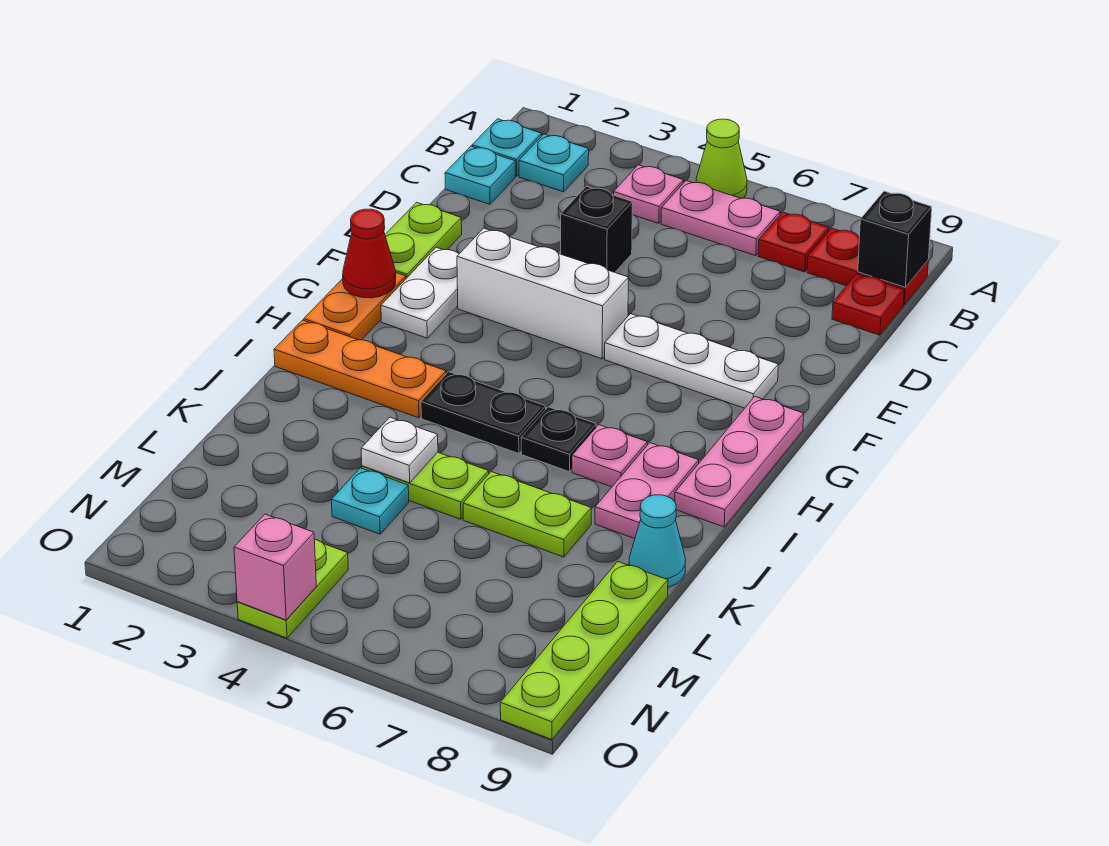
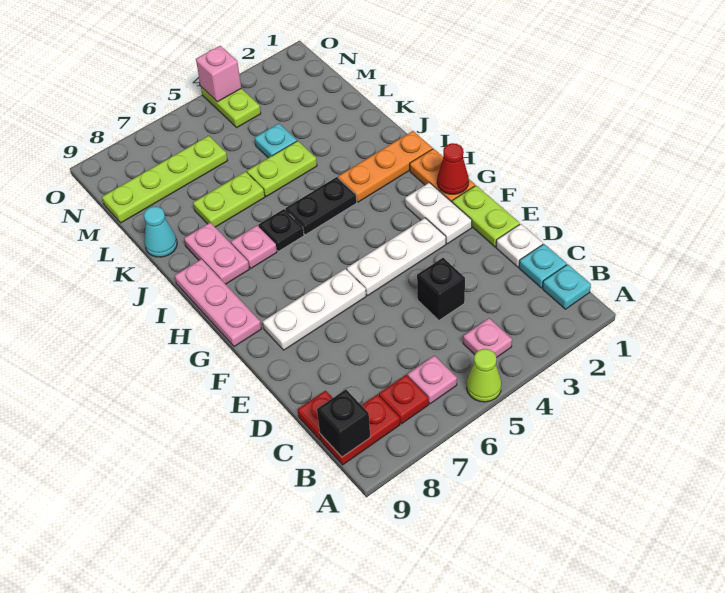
cyan plate B2 level 1 -> none
pink plate B5:B6 level 1 -> pink plate B6 level 1
white brick F3:F5 level 1 -> white plate F3:F5 level 1
white plate K4 level 2 -> white plate D1 level 1
lime plate L9:O9 level 1 -> lime plate M6:M9 level 1

